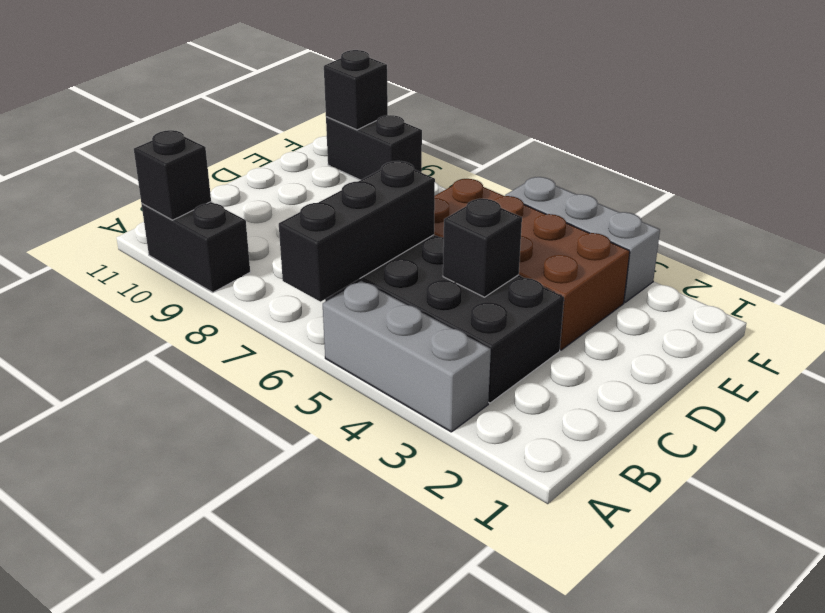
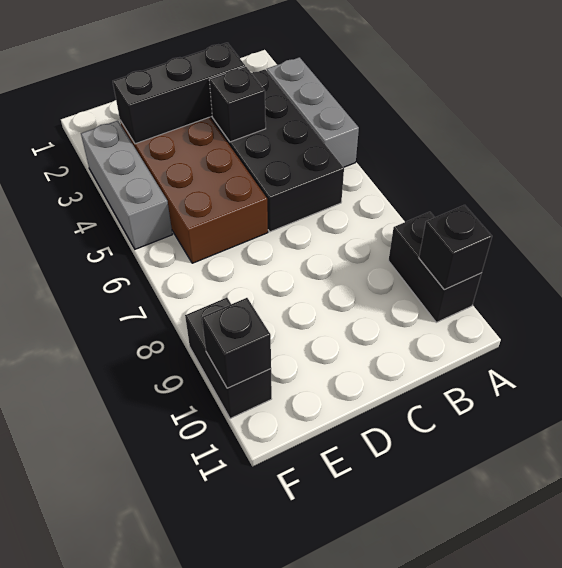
black brick A6:C6 level 2 -> black brick C3:E3 level 2

